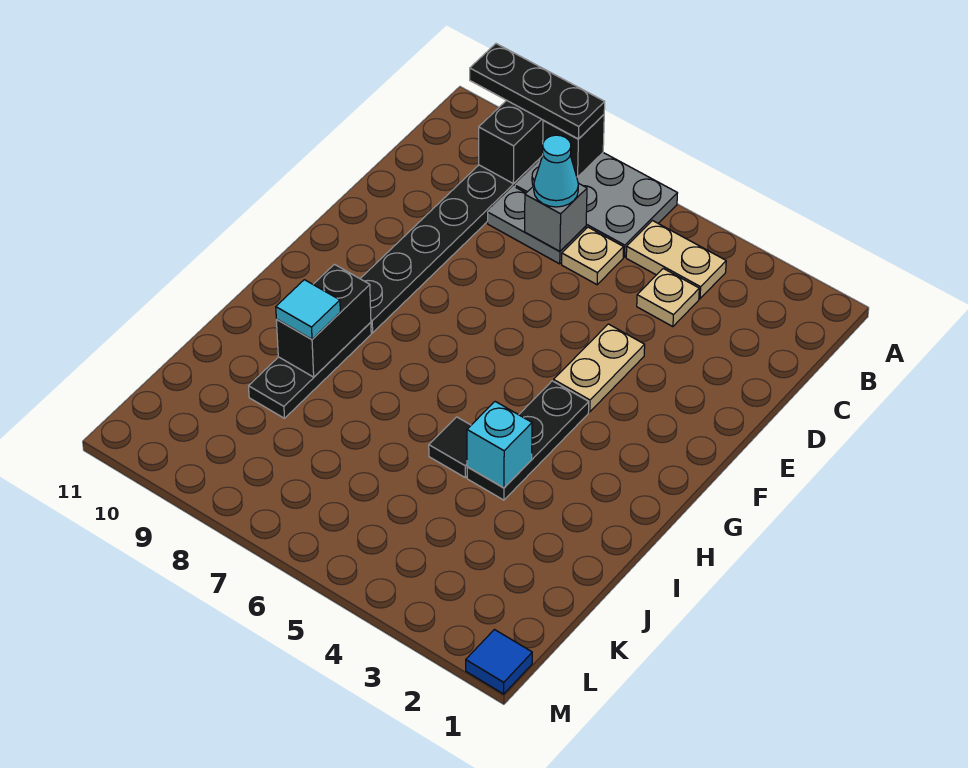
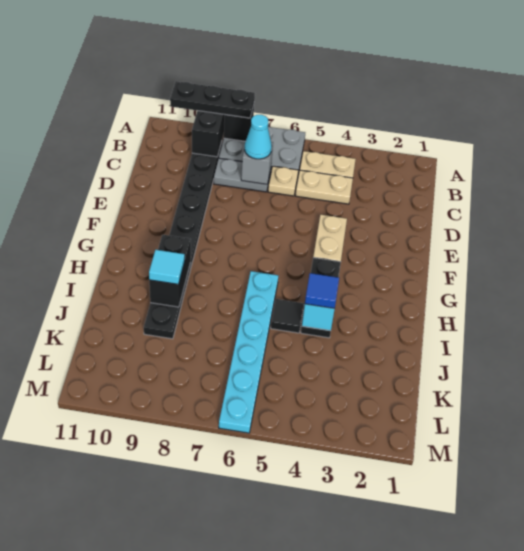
tan plate C4 level 1 -> tan plate C4:C5 level 1
none -> cyan plate H6:M6 level 1
blue tile M1 level 1 -> blue tile I4 level 3

